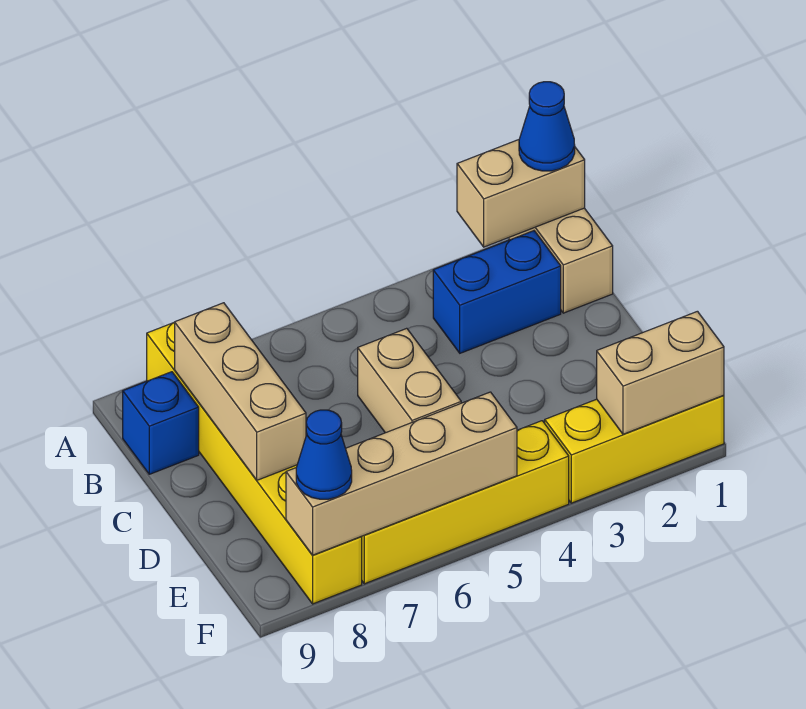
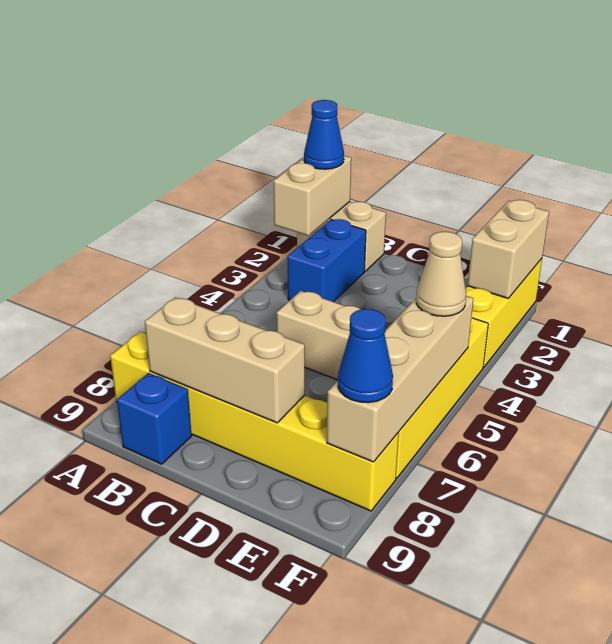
none -> tan cone F5 level 3

